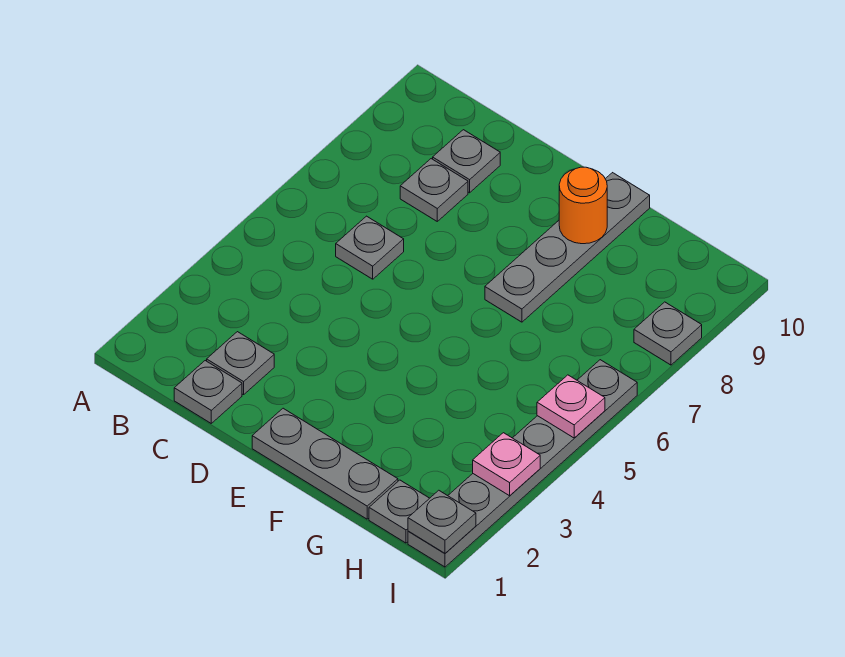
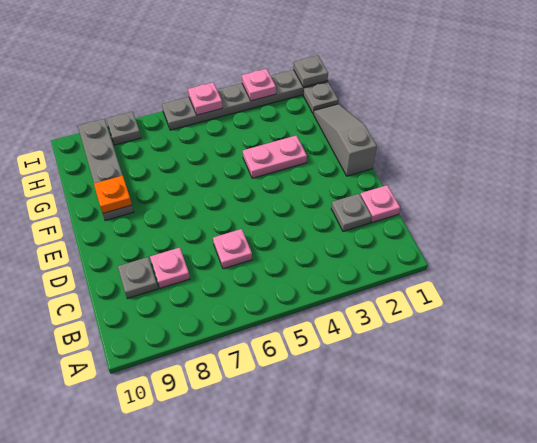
grey plate C1 level 1 -> pink plate C1 level 1
grey plate C6 level 1 -> pink plate C6 level 1
grey plate C8 level 1 -> pink plate C8 level 1
grey plate E1:G1 level 1 -> grey slope E1:G1 level 1 top E
none -> pink plate F3:F4 level 1
grey plate F7:F10 level 1 -> grey plate F9:I9 level 1
orange round brick F9 level 2 -> orange plate F9 level 2

